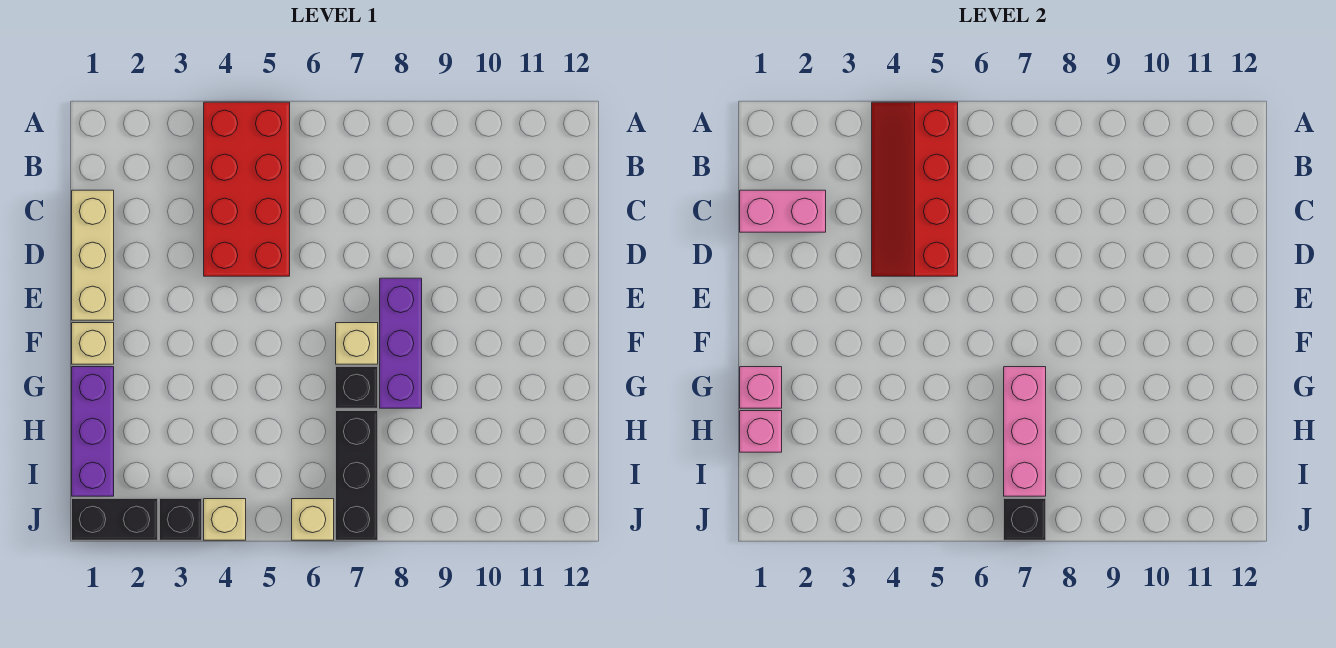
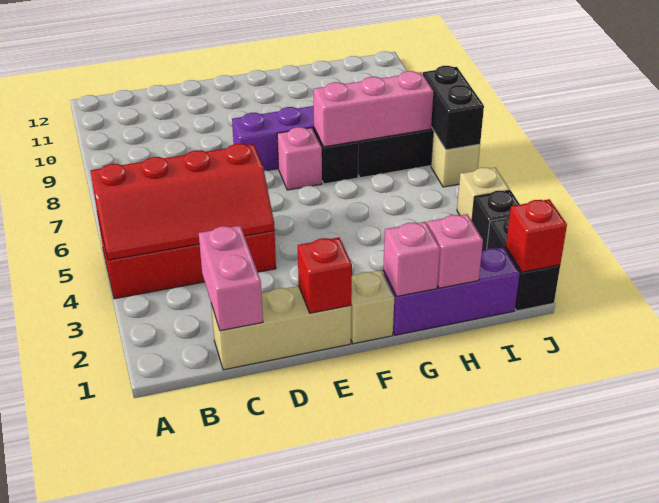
none -> red brick E1 level 2
tan brick F7 level 1 -> pink brick F7 level 1
none -> red brick J1 level 2
black brick J7 level 2 -> black brick J6:J7 level 2

